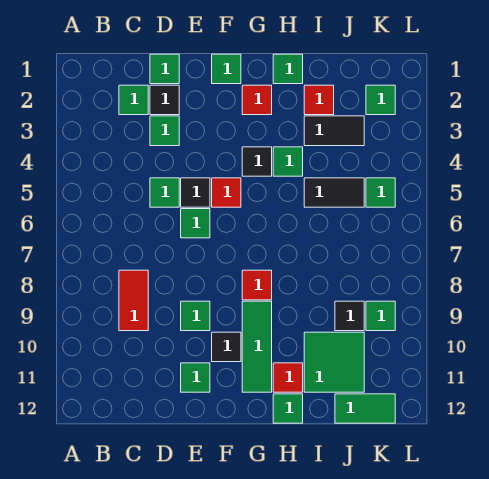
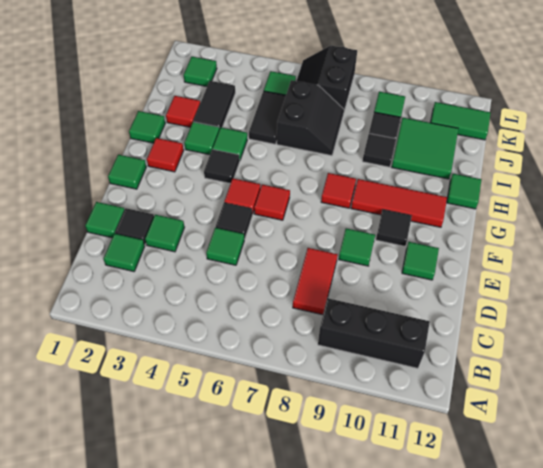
none -> black brick B9:B11 level 1
red tile C8:C9 level 1 -> red tile C8:D8 level 1
green tile E6 level 1 -> green tile H3 level 1
green tile G9:G11 level 1 -> red tile G9:G11 level 1
red tile H11 level 1 -> red tile F6 level 1
none -> black slope I6:J7 level 1 top 6
none -> black tile I9 level 1
green tile J12:K12 level 1 -> green tile K11:K12 level 1
none -> black slope K6:L7 level 1 top 7

